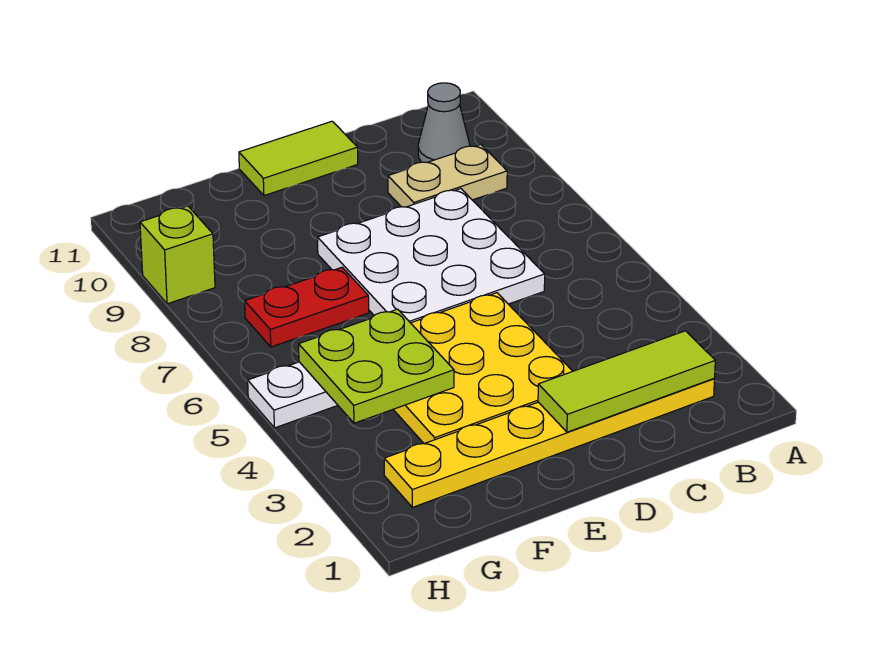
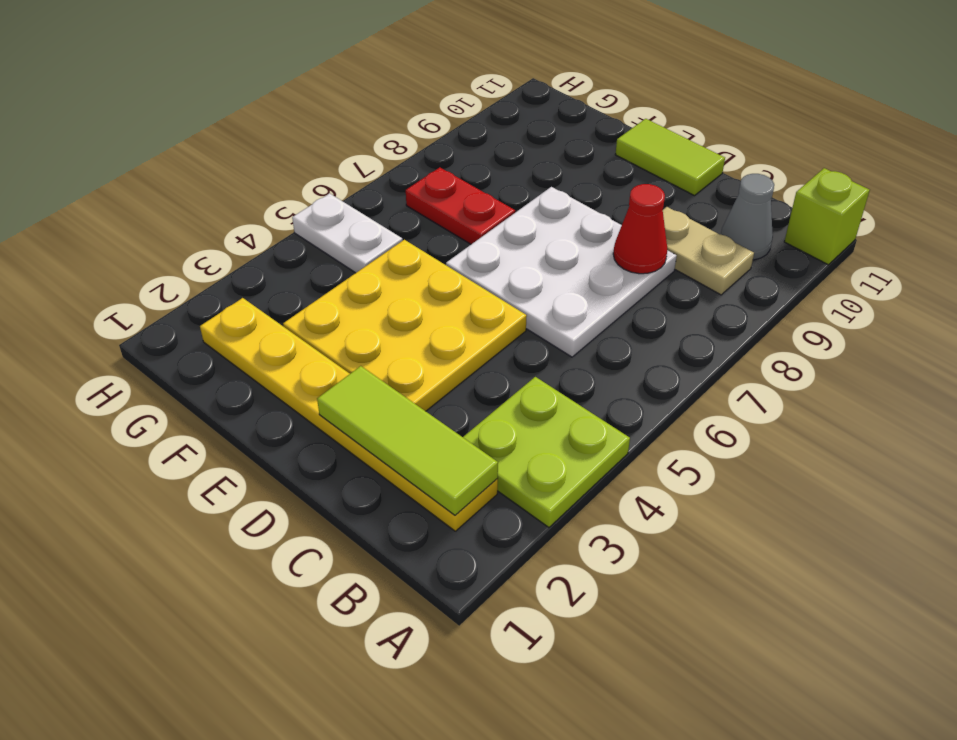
none -> red cone C8 level 2
lime plate F4:G5 level 2 -> lime plate A3:B4 level 1
lime brick H9 level 1 -> lime brick A11 level 1

